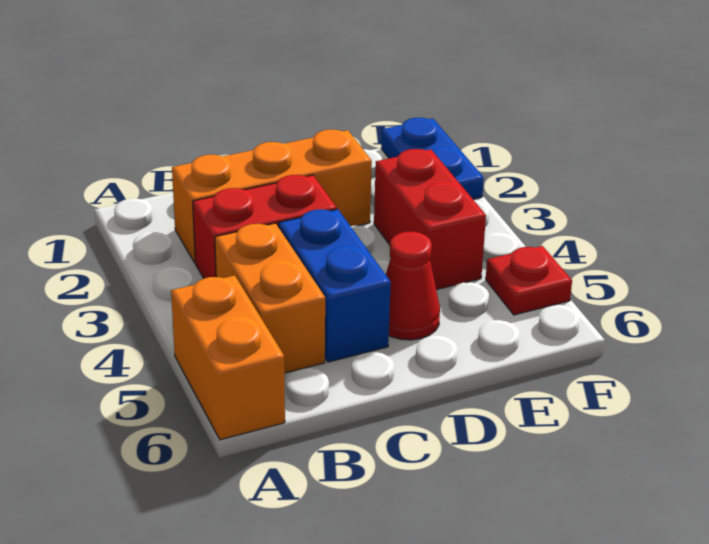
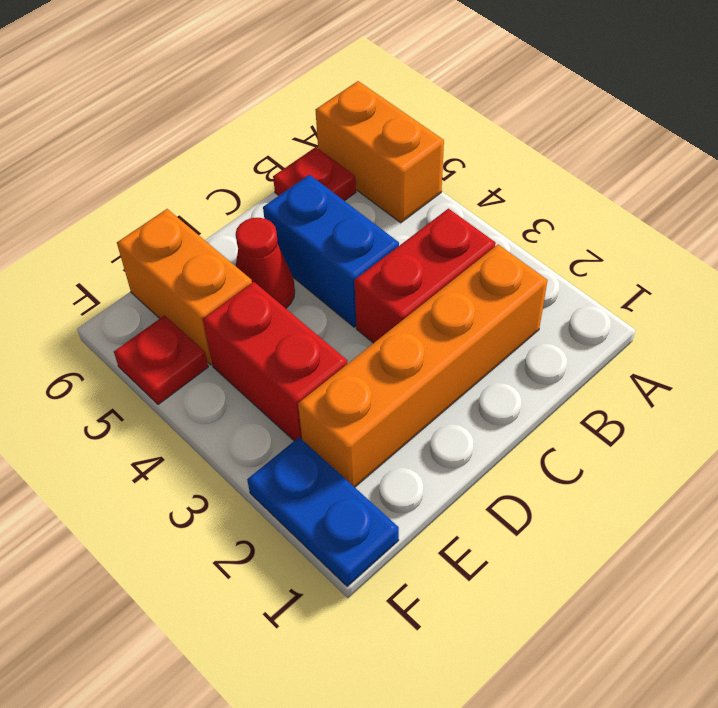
orange brick B2:D2 level 1 -> orange brick B2:E2 level 1
orange brick B4:B5 level 1 -> orange brick E5:E6 level 1
none -> red plate B6 level 1

